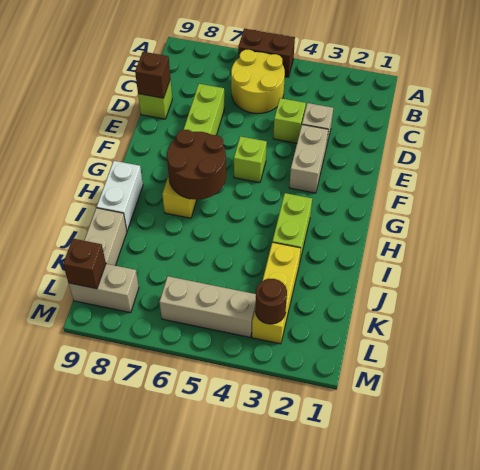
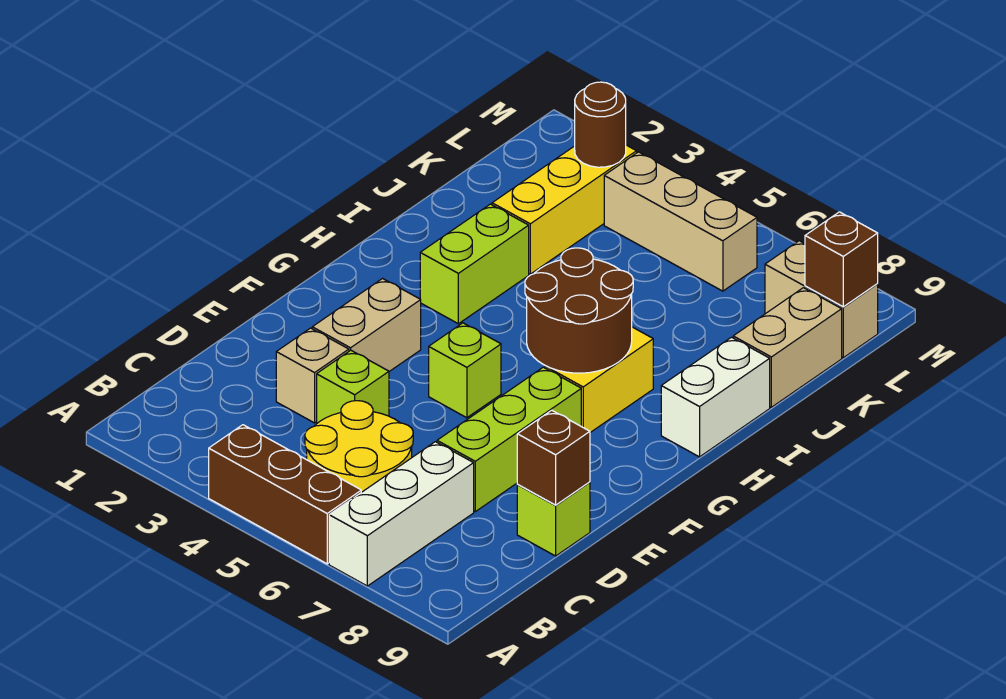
brown brick A5:A6 level 1 -> brown brick A4:A6 level 1
none -> white brick A7:C7 level 1

